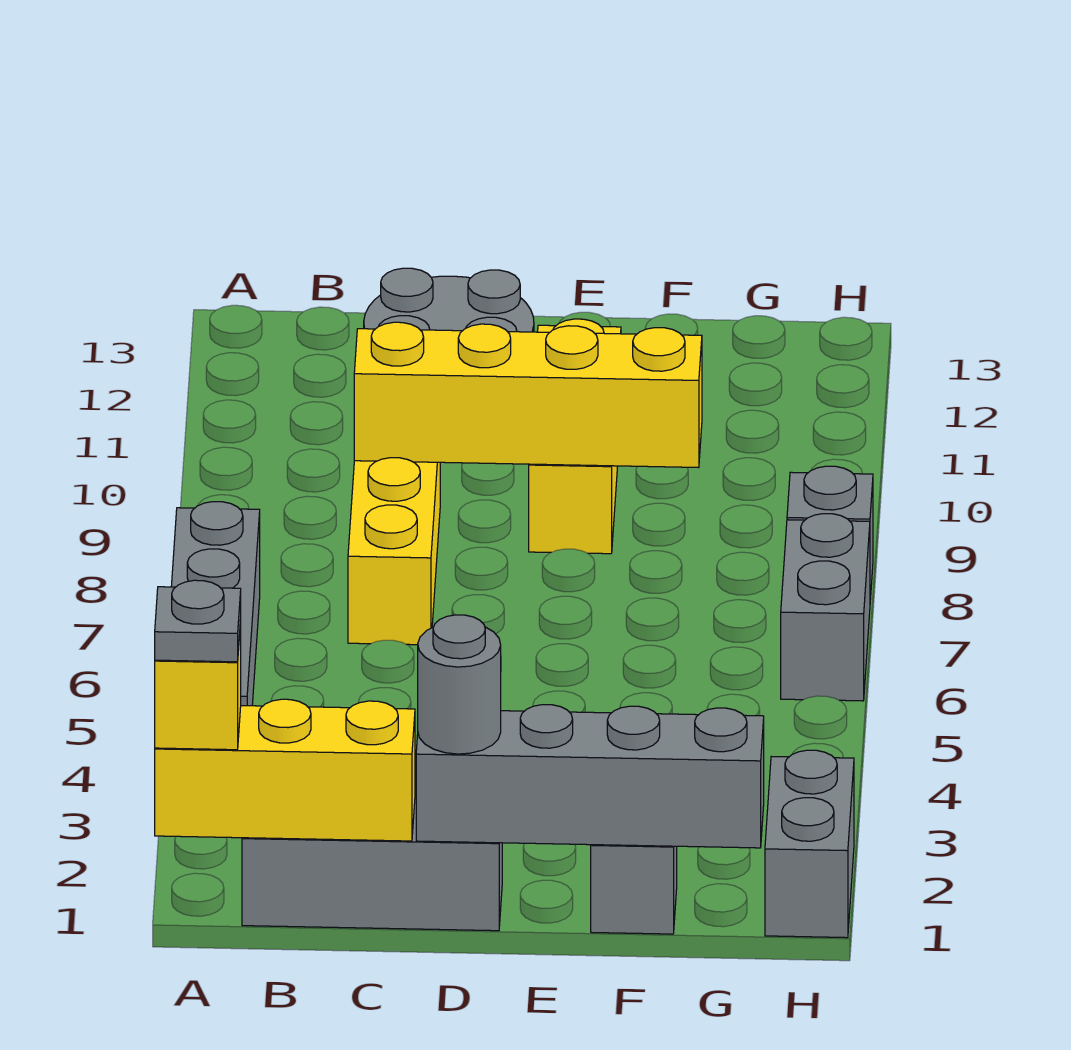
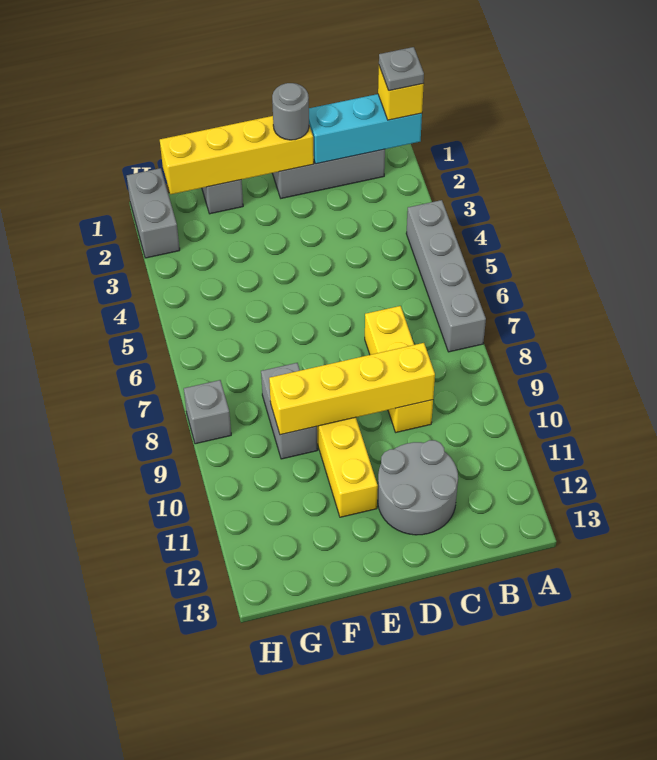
yellow brick A1:C1 level 2 -> cyan brick A1:C1 level 2
grey brick D1:G1 level 2 -> yellow brick D1:G1 level 2
grey brick H6:H7 level 1 -> grey brick F8:F9 level 1

